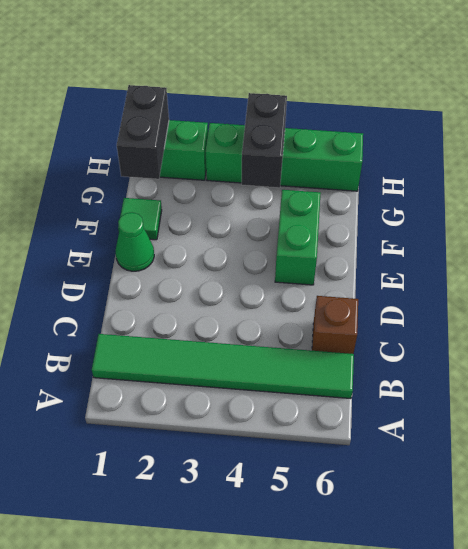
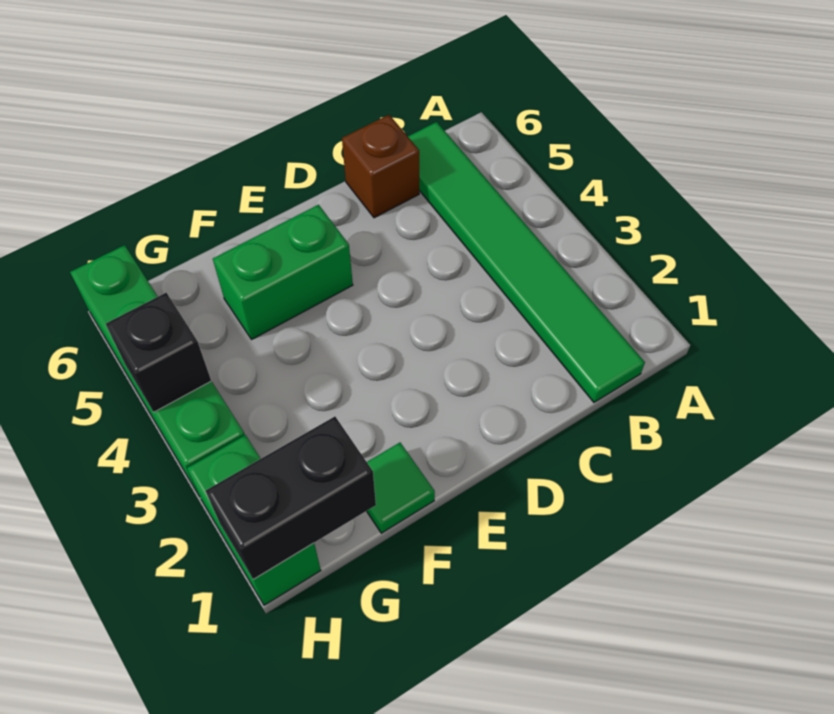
green cone E1 level 1 -> none
black brick G4:H4 level 2 -> black brick H4 level 2

